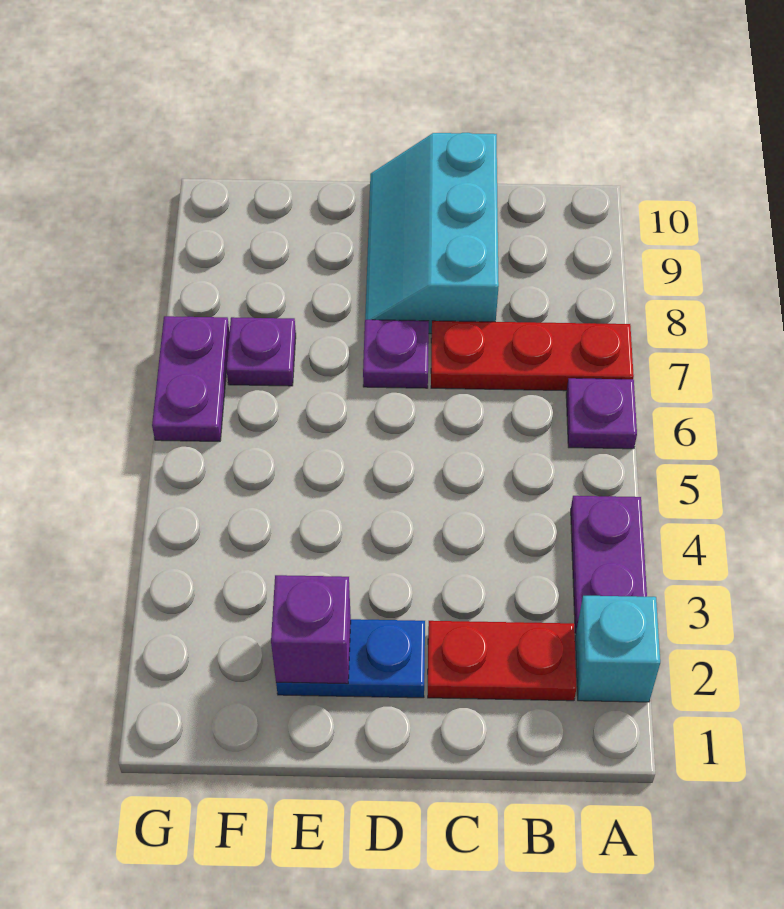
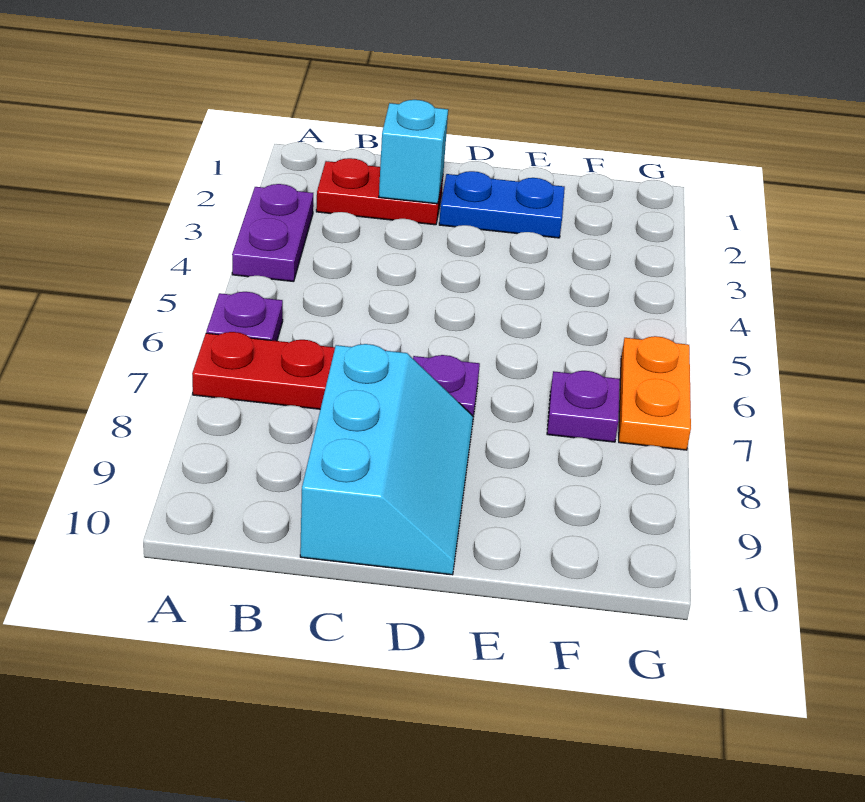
cyan brick A2 level 1 -> cyan brick C2 level 2
purple brick E2 level 2 -> none
purple plate G6:G7 level 1 -> orange plate G6:G7 level 1

